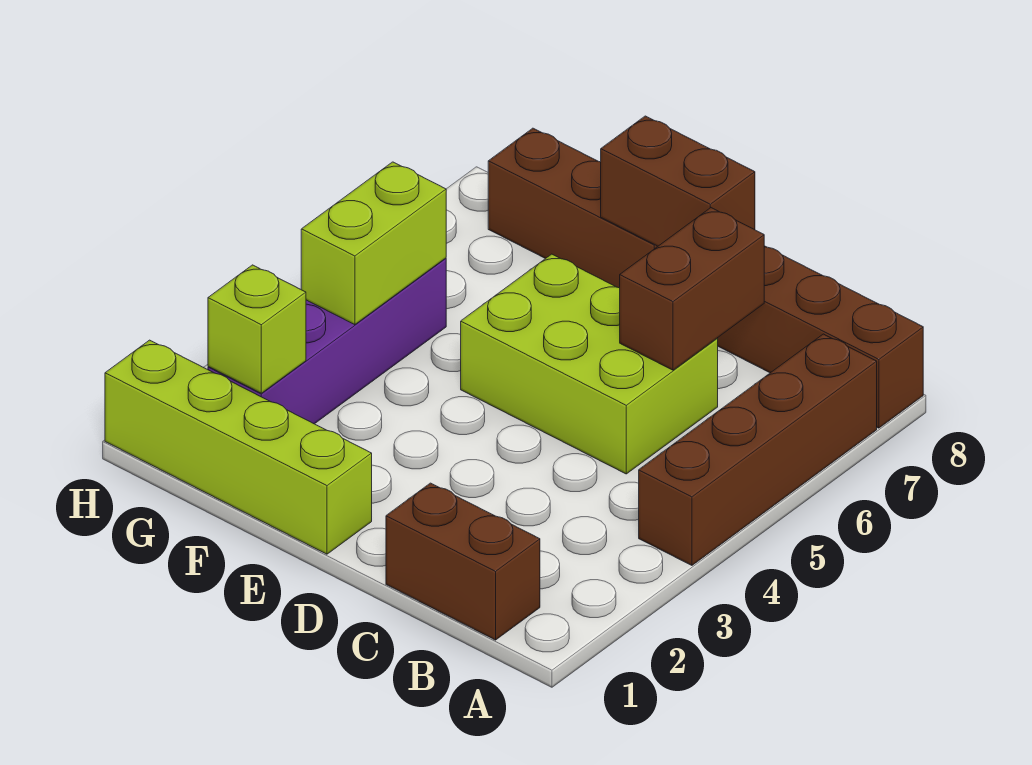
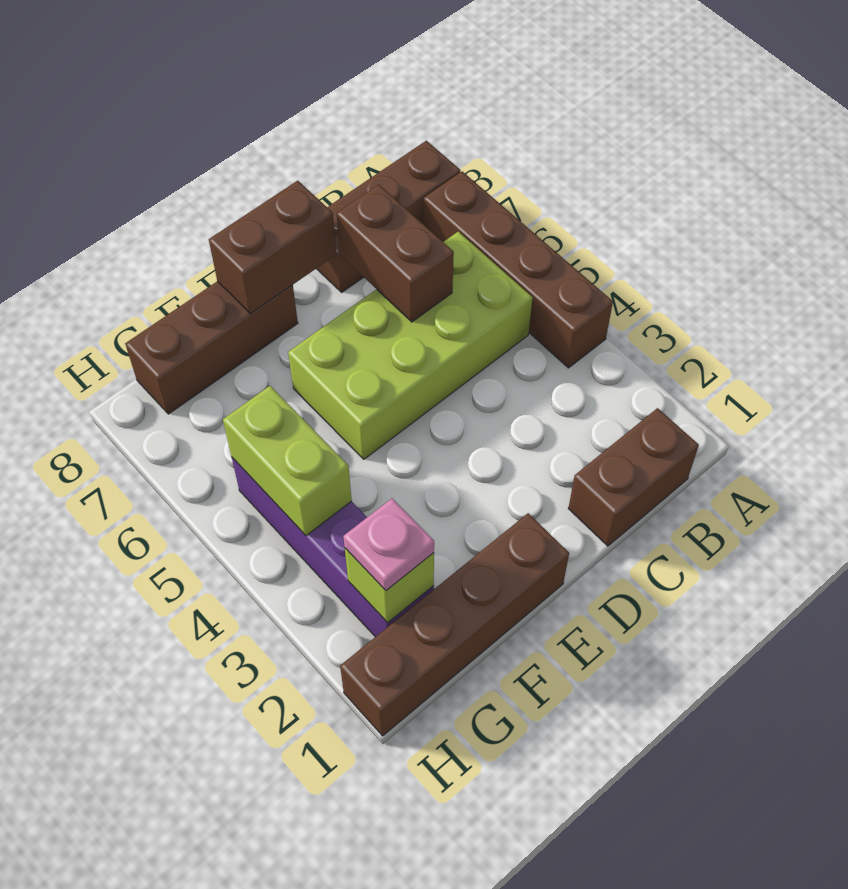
lime brick C5:E6 level 1 -> lime brick B5:E6 level 1
lime brick E1:H1 level 1 -> brown brick E1:H1 level 1
none -> pink plate G2 level 3

